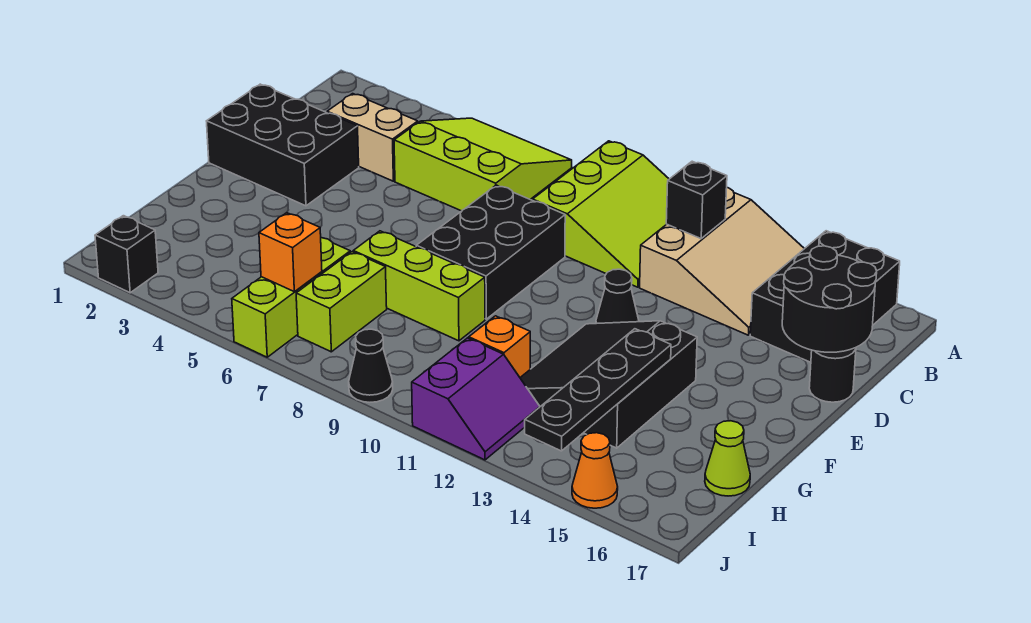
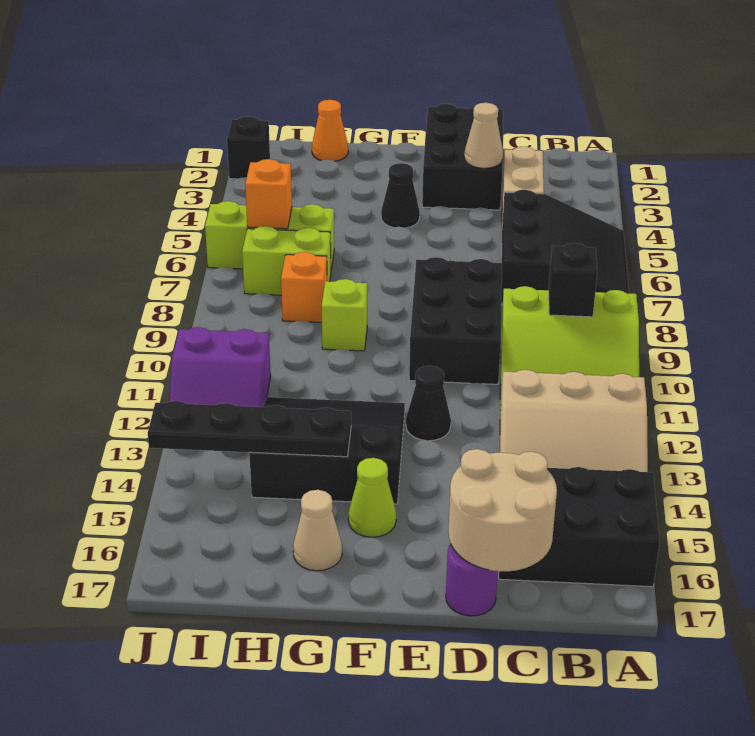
lime slope A5:C7 level 1 top C -> black slope A5:C7 level 1 top C
black brick B12 level 2 -> black brick B9 level 2
black round brick C16:D17 level 2 -> tan round brick C16:D17 level 2
none -> tan cone D3 level 2
black brick D8:F9 level 1 -> black brick D8:E10 level 1
black round brick D17 level 1 -> purple round brick D17 level 1
lime brick G7:G9 level 1 -> lime brick G9 level 1
none -> tan cone G16 level 1
orange brick H11 level 1 -> orange brick H8 level 1
lime cone H17 level 1 -> lime cone F15 level 1
black cone J9 level 1 -> black cone F4 level 1
orange cone J15 level 1 -> orange cone H1 level 1

